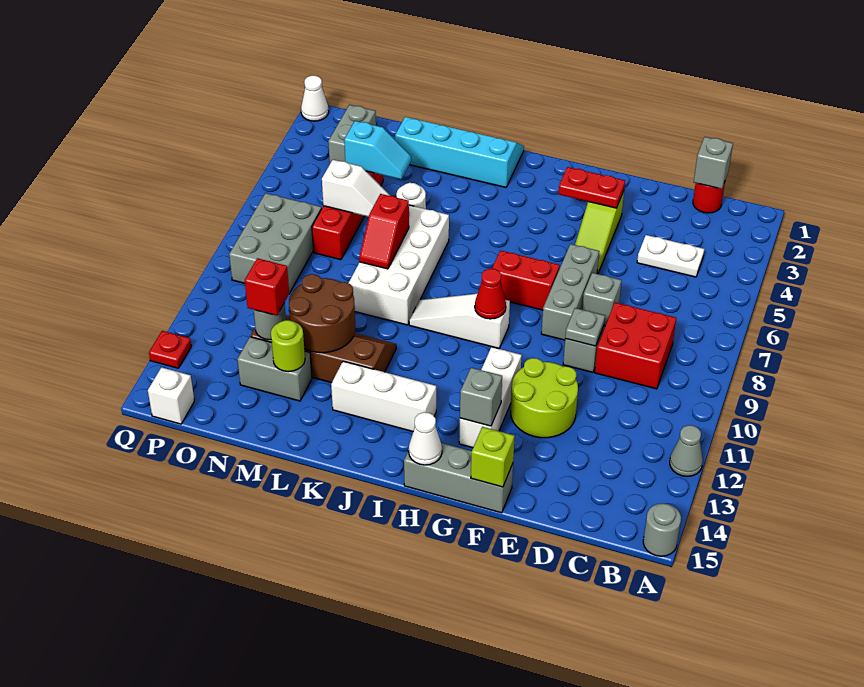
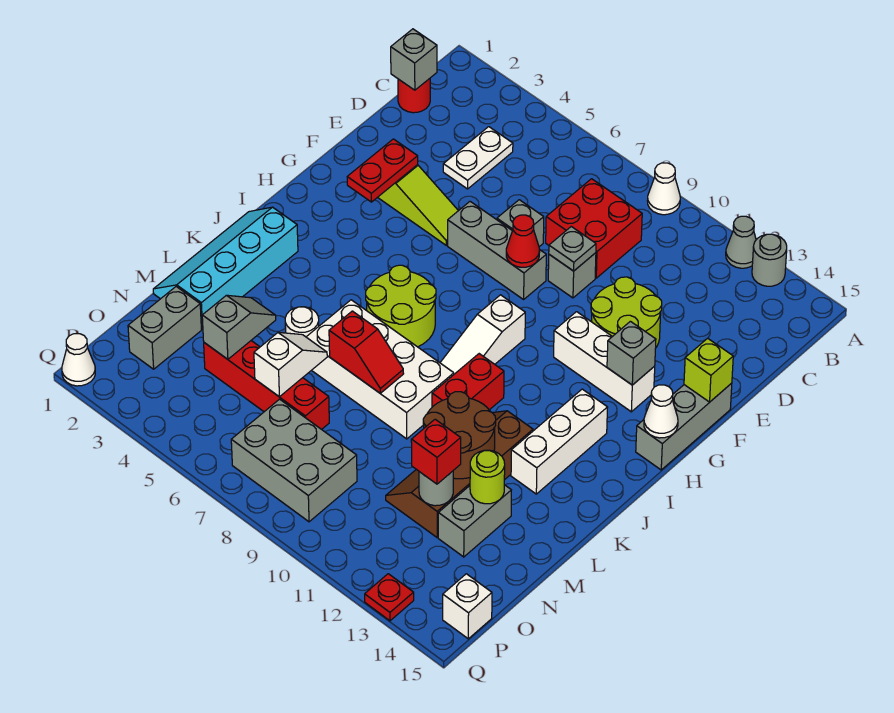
none -> white cone A9 level 1
grey round brick A15 level 1 -> grey round brick A13 level 1
red brick G7:H7 level 1 -> red brick J10:K10 level 1
red cone H9 level 2 -> red cone F8 level 2
none -> lime round brick I6:J7 level 1
cyan slope M4:N4 level 2 top N -> grey slope M4:N4 level 2 top N
grey brick O2:O3 level 1 -> grey brick N2:O2 level 1

